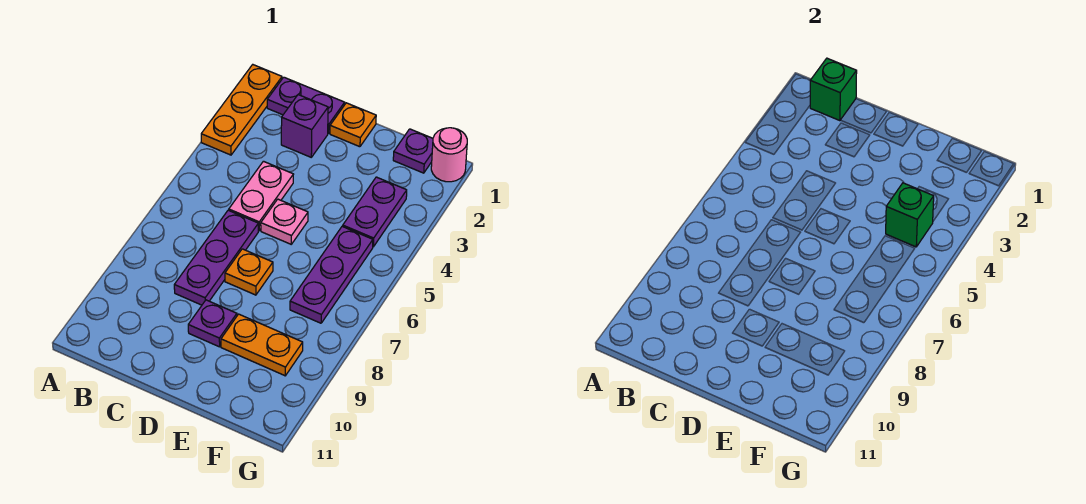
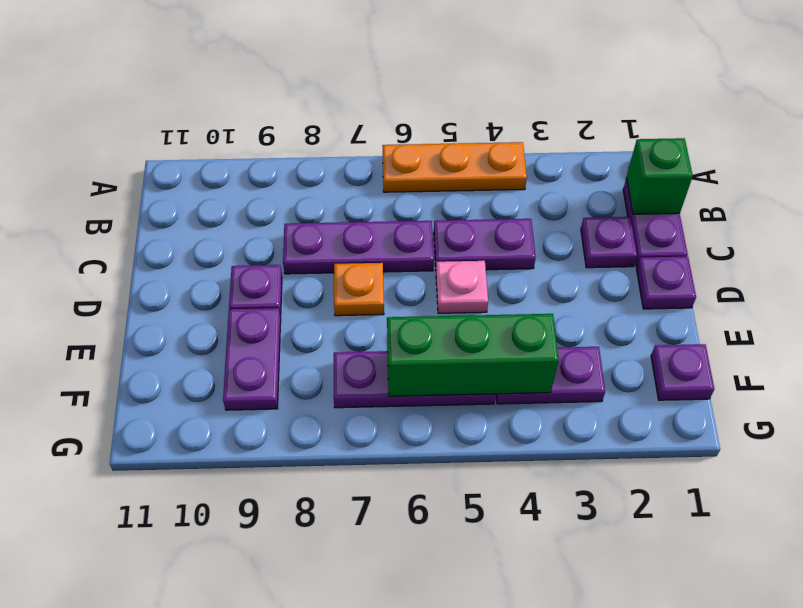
orange plate A1:A3 level 1 -> orange plate A4:A6 level 1
purple brick C2 level 1 -> purple plate C2 level 1
pink plate C4:C5 level 1 -> purple plate C4:C5 level 1
orange plate D1 level 1 -> purple plate D1 level 1
orange plate E9:F9 level 1 -> purple plate E9:F9 level 1
green brick F4 level 2 -> green brick F4:F6 level 2
pink round brick G1 level 1 -> none

